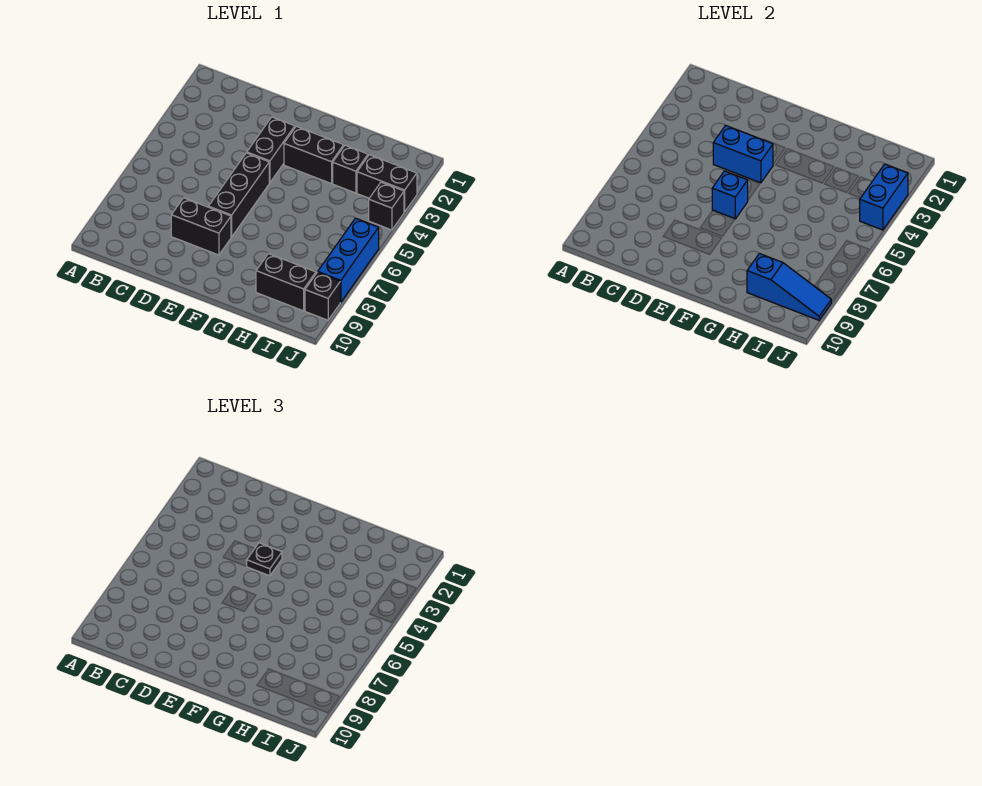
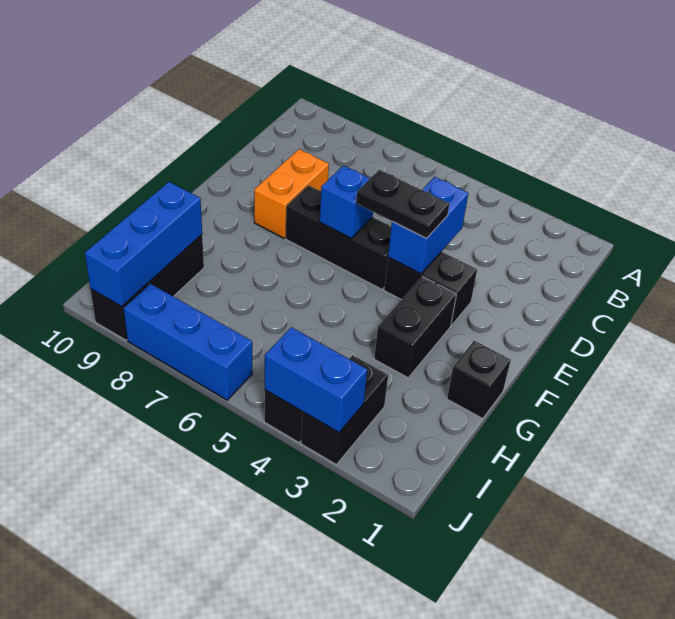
black brick D8:E8 level 1 -> orange brick D8:E8 level 1
black plate E4 level 3 -> black plate E4:E5 level 3
black brick H3 level 1 -> black brick G1 level 1
blue slope H9:J9 level 2 top H -> blue brick H9:J9 level 2

